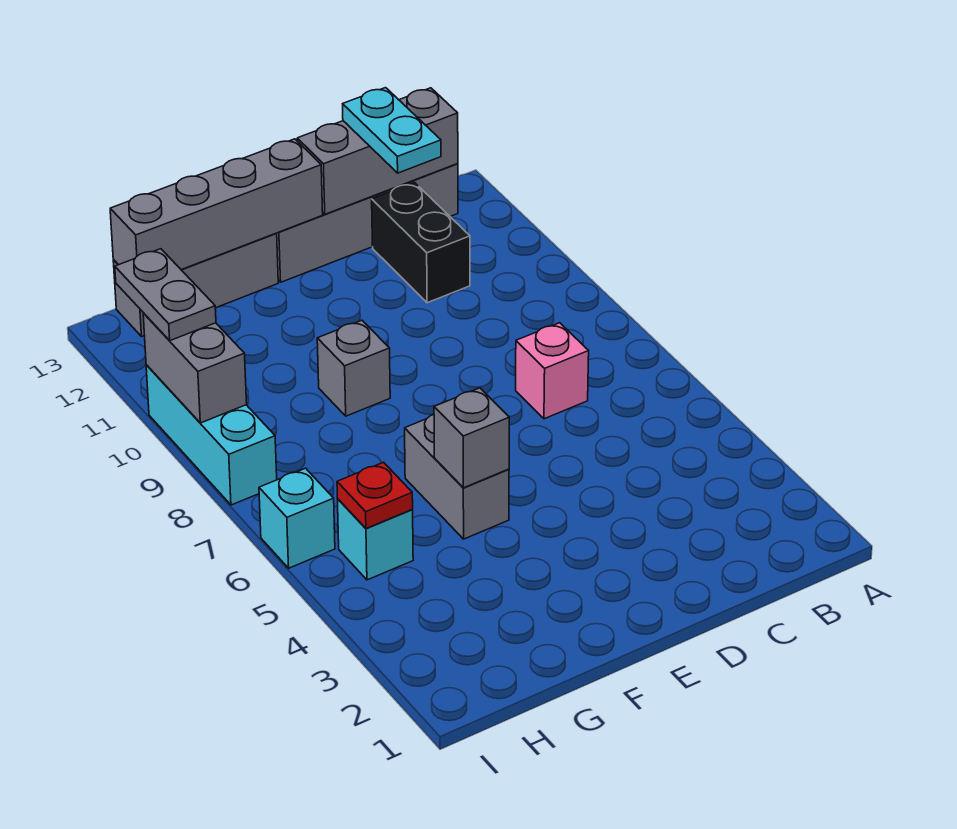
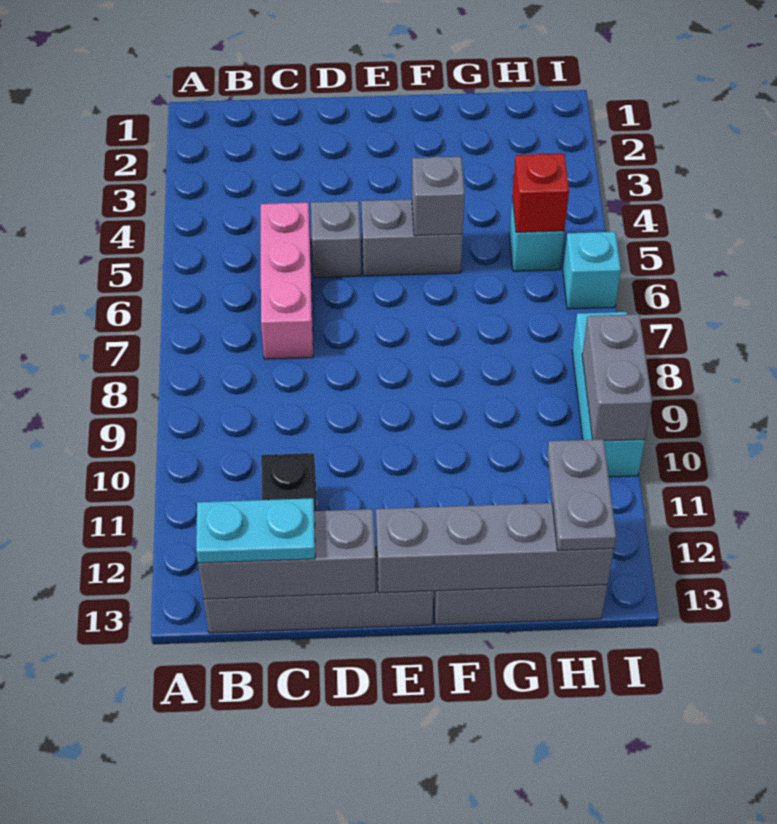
pink brick C7 level 1 -> pink brick C5:C7 level 1
cyan plate C12:C13 level 3 -> cyan plate B13:C13 level 3
grey brick F5:F6 level 1 -> grey brick E5:F5 level 1
grey brick F9 level 1 -> grey brick D5 level 1
red plate H5 level 2 -> red brick H5 level 2
grey plate I10:I11 level 3 -> grey plate H12:H13 level 3

